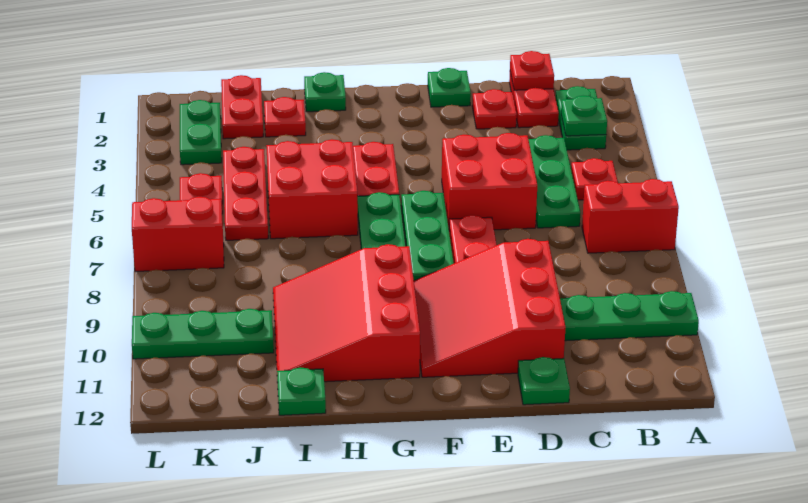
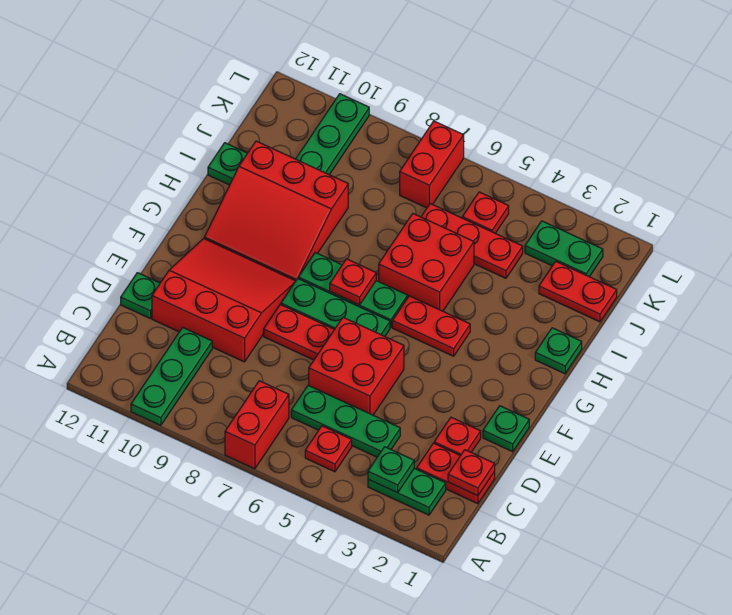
red slope G9:I11 level 1 top G -> red slope G9:I11 level 1 top I
red plate I2 level 1 -> red plate G7 level 2

